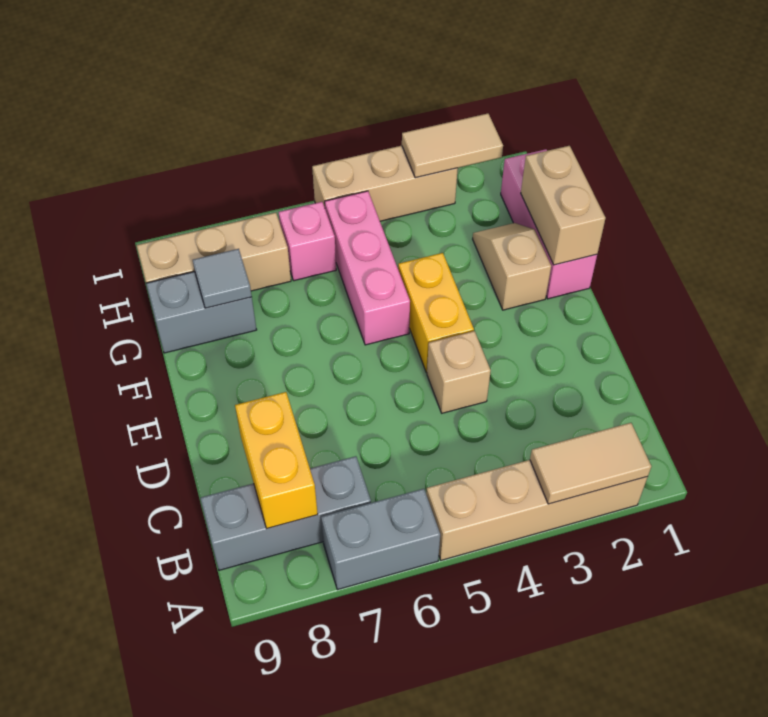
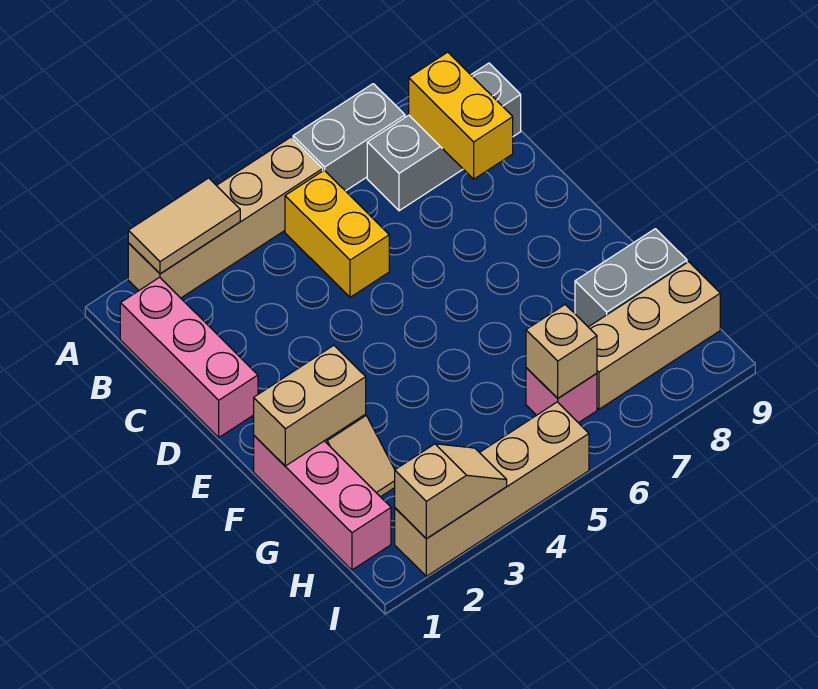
tan brick D4 level 1 -> tan brick H6 level 2
yellow brick E4:F4 level 1 -> yellow brick B5:C5 level 1
tan brick F1:G1 level 2 -> tan brick F1:F2 level 2
pink brick F5:H5 level 1 -> pink brick B1:D1 level 1
grey tile G8 level 2 -> none
tan tile I2:I3 level 2 -> tan slope I2:I3 level 2 top 2
tan brick I3:I5 level 1 -> tan brick I2:I5 level 1

